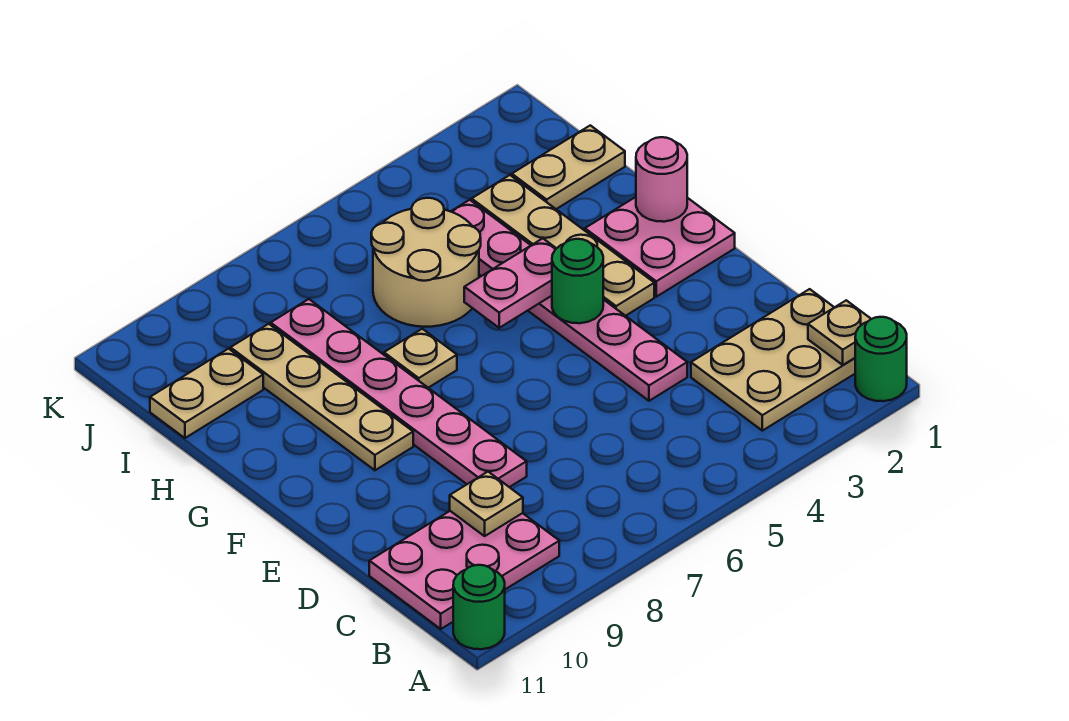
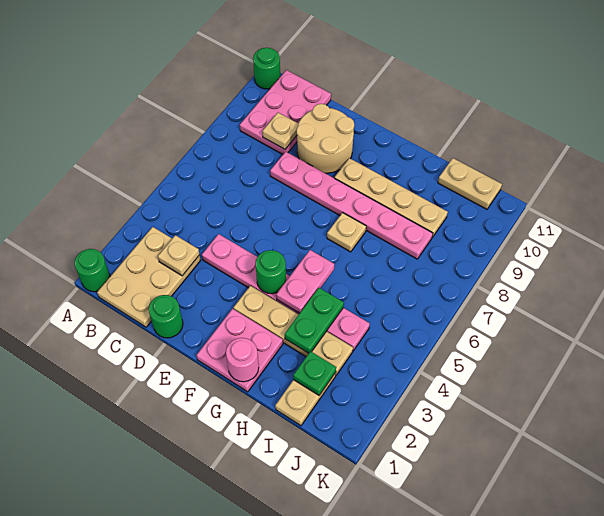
tan plate B1 level 2 -> tan plate C3 level 2
none -> green round brick D1 level 1
none -> green plate H3:H4 level 2
tan round brick H5:I6 level 1 -> tan round brick D9:E10 level 1
none -> green plate I2 level 2
tan plate I10:I11 level 1 -> tan plate I11:J11 level 1

